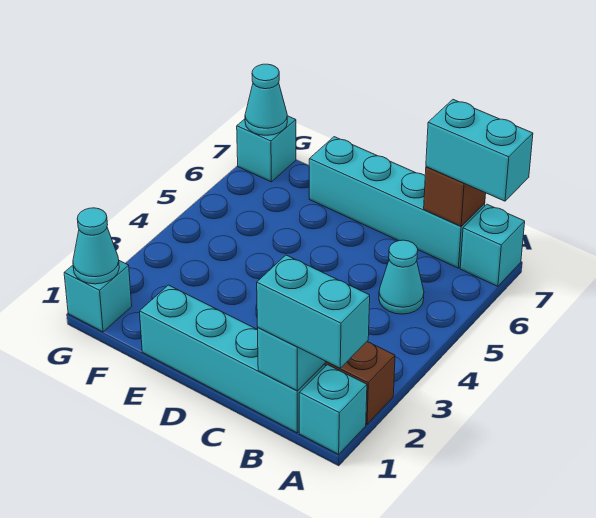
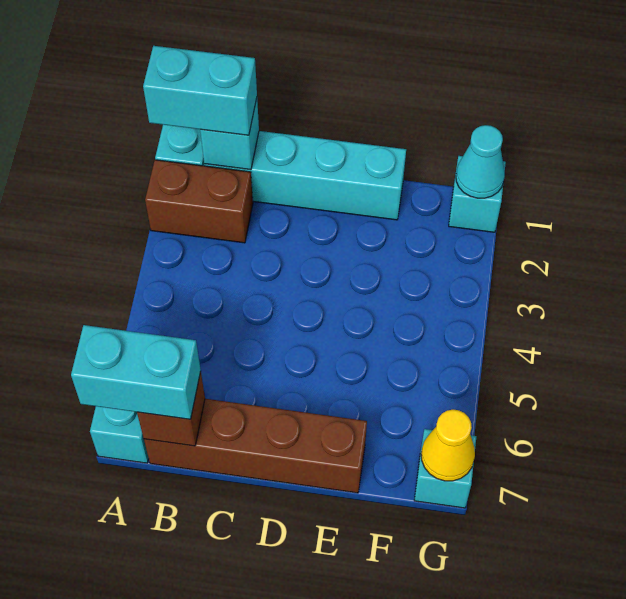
cyan cone B5 level 1 -> none
cyan brick B7:E7 level 1 -> brown brick B7:E7 level 1
cyan cone G7 level 2 -> yellow cone G7 level 2

